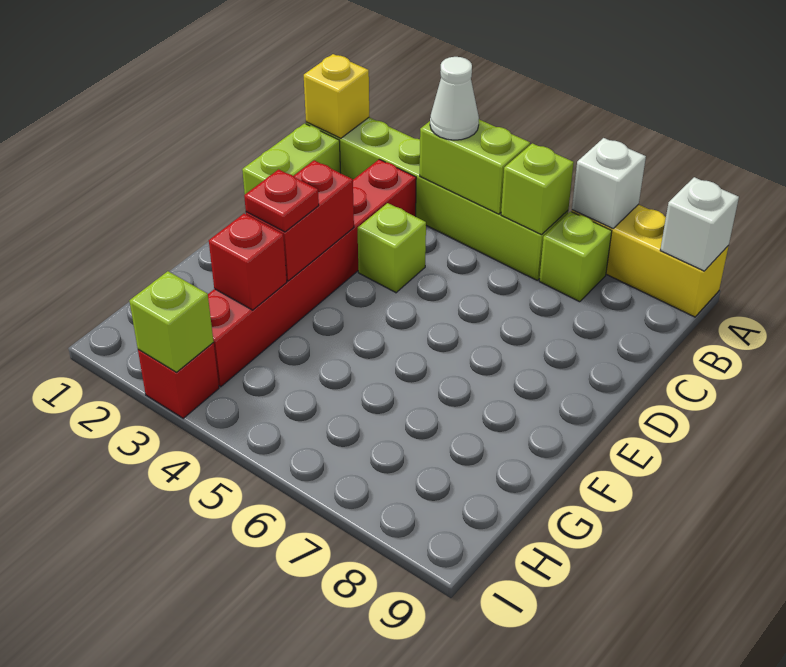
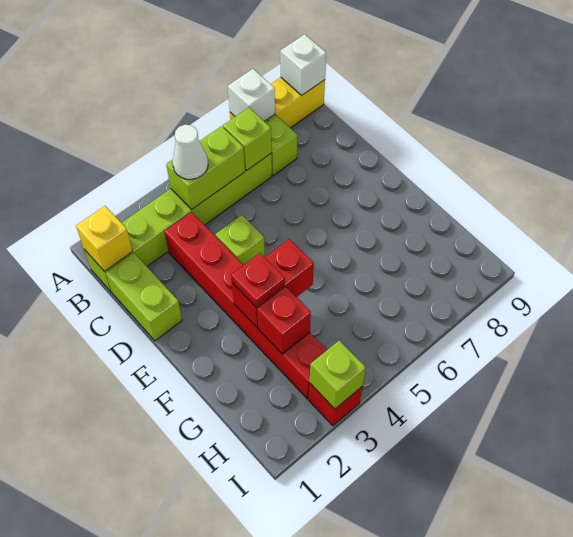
red brick E3:F3 level 2 -> red brick F3:F4 level 2

